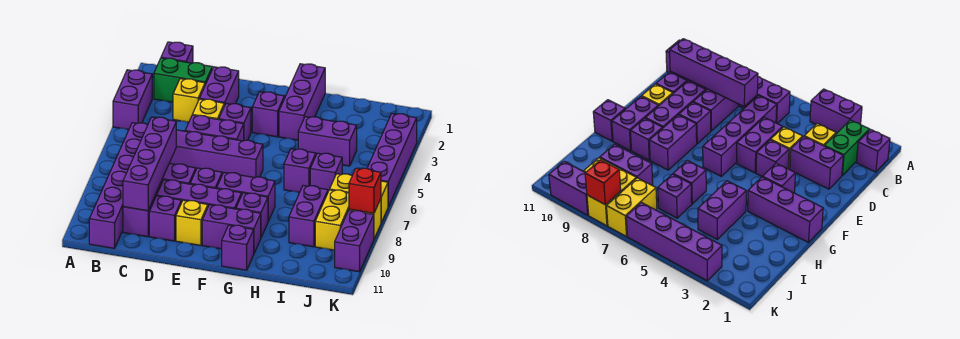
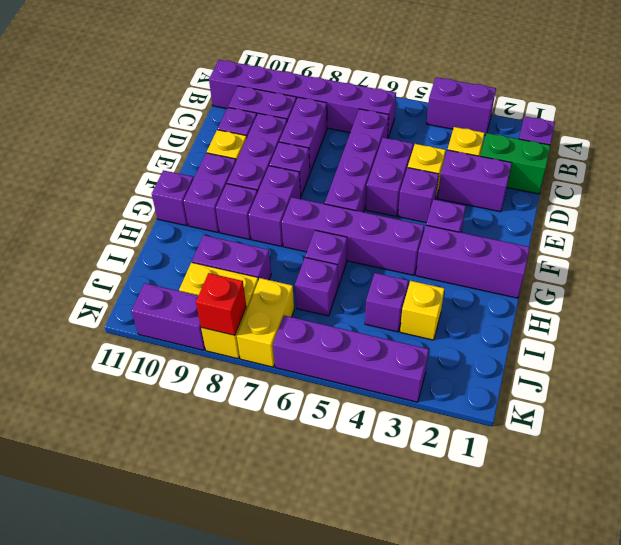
green brick B2:C2 level 1 -> green brick C1:C2 level 1
purple brick C7:C10 level 2 -> purple brick G4:G7 level 1
purple brick H4:I4 level 1 -> purple brick I4 level 1
none -> yellow brick I3 level 1

